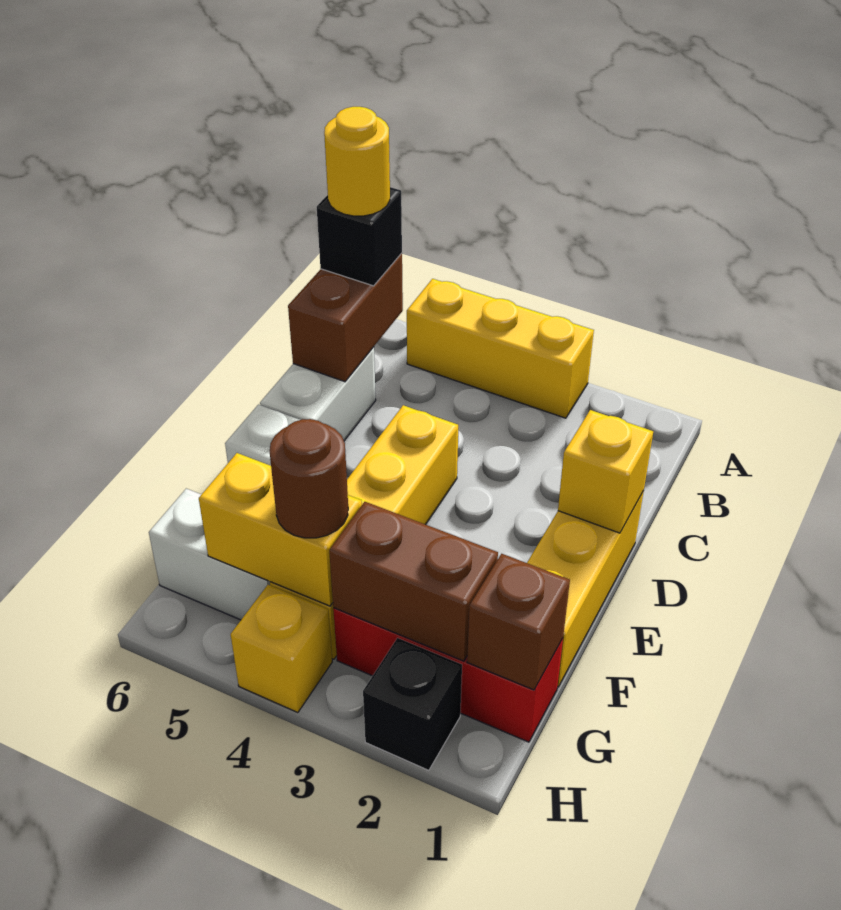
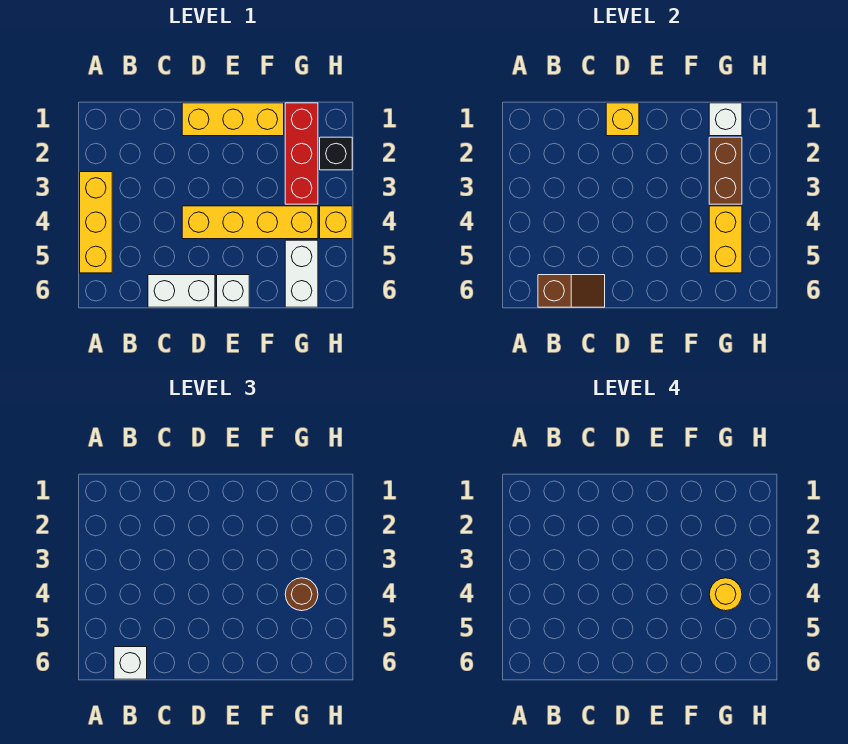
brown brick B6:C6 level 2 -> brown slope B6:C6 level 2 top B
black brick B6 level 3 -> white brick B6 level 3
yellow round brick B6 level 4 -> yellow round brick G4 level 4
brown brick G1 level 2 -> white brick G1 level 2

